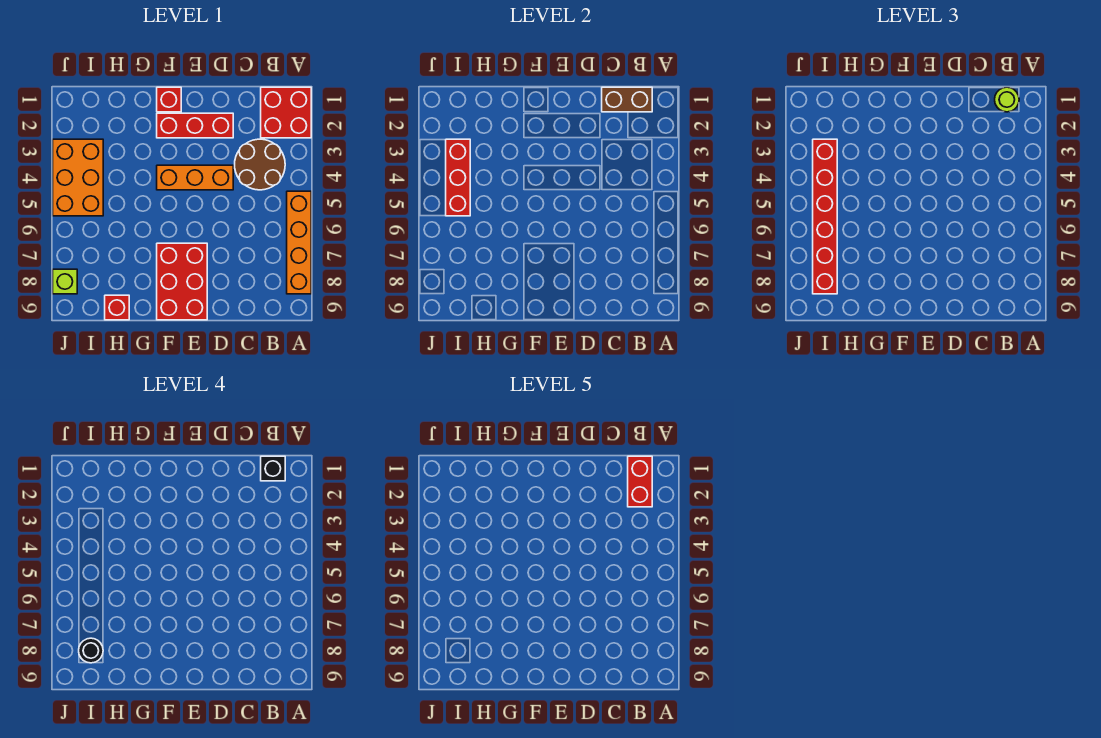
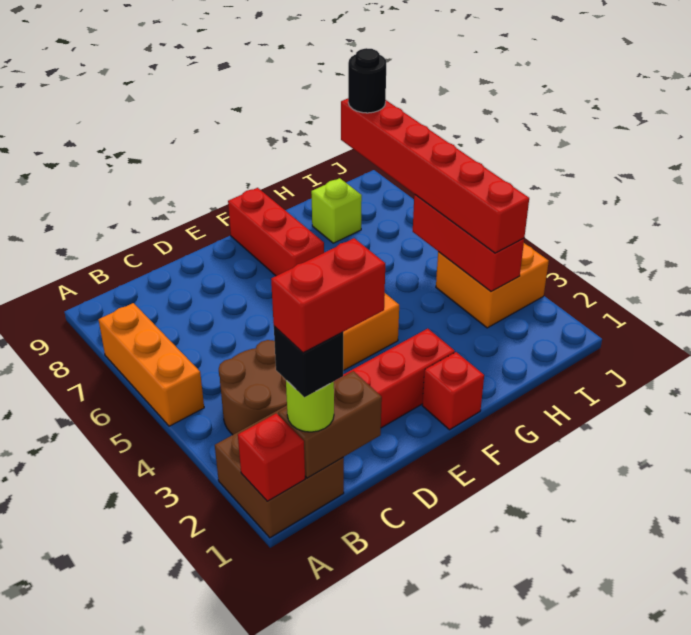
red brick A1:B2 level 1 -> brown brick A1:B2 level 1
orange brick A5:A8 level 1 -> orange brick A5:A7 level 1
red brick B1:B2 level 5 -> red brick B1:C1 level 5
red brick E7:F9 level 1 -> red brick F7:F9 level 1
red brick H9 level 1 -> red brick A1 level 2
orange brick I3:J5 level 1 -> orange brick I3:J4 level 1
lime brick J8 level 1 -> lime brick H8 level 1

